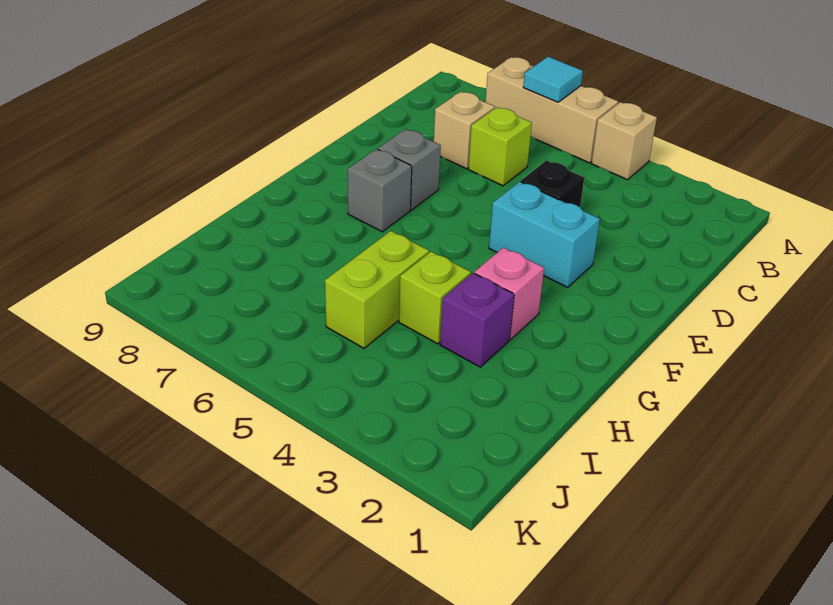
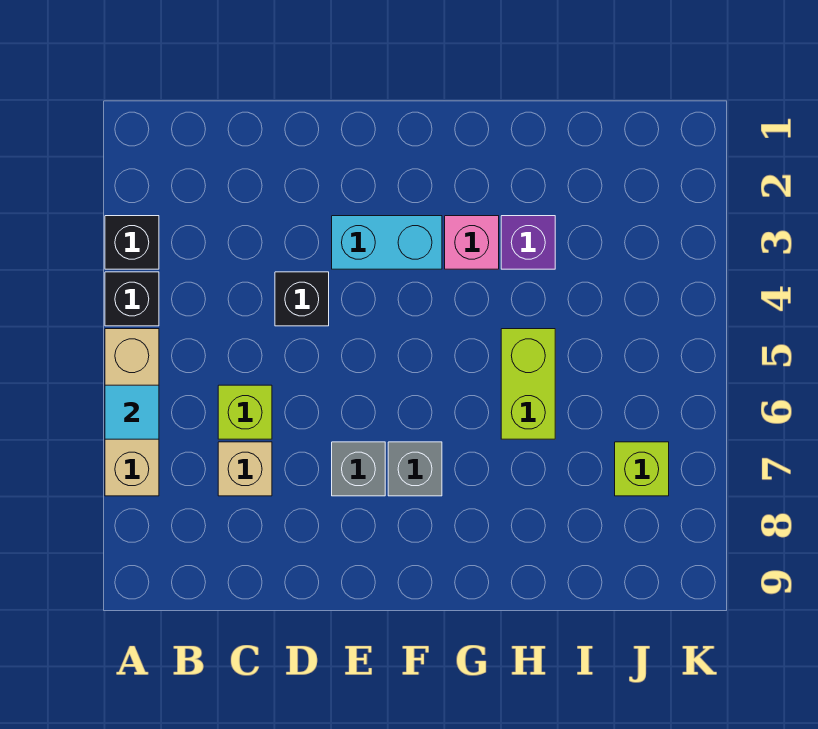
none -> black brick A3 level 1
tan brick A4 level 1 -> black brick A4 level 1
cyan brick E3:E4 level 1 -> cyan brick E3:F3 level 1
lime brick H4 level 1 -> lime brick J7 level 1
lime brick H5:I5 level 1 -> lime brick H5:H6 level 1

